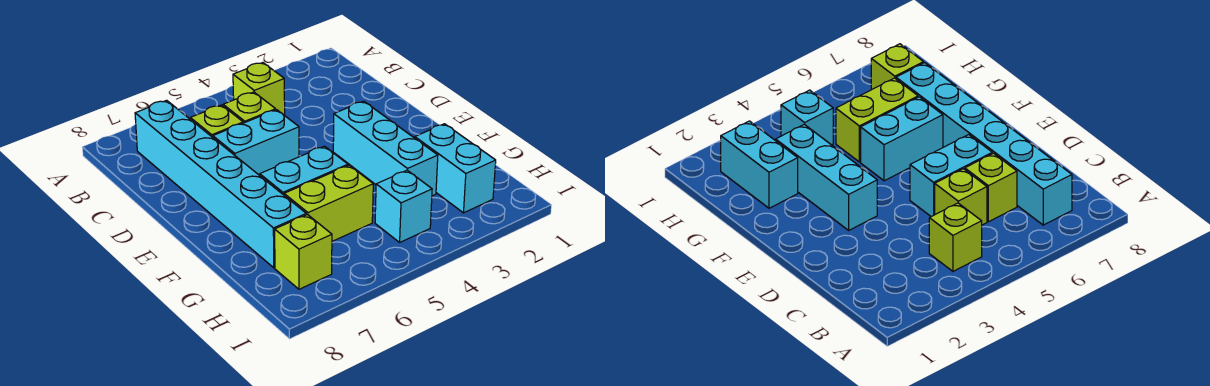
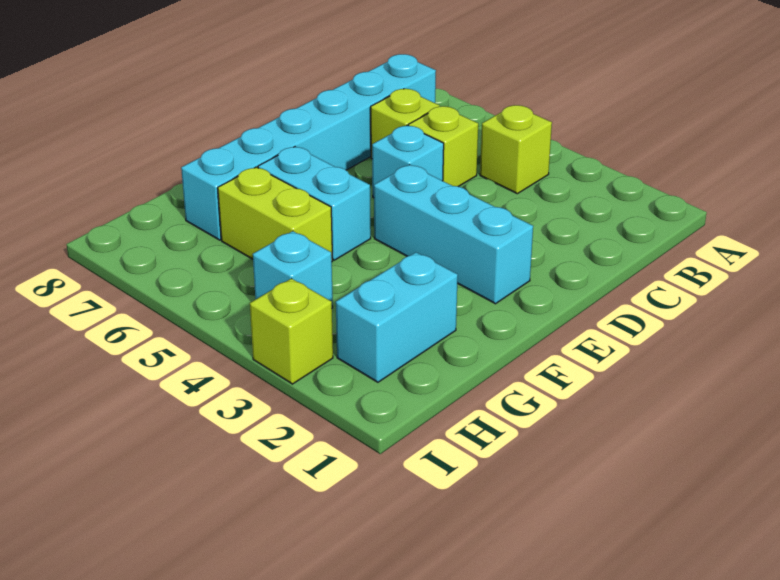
cyan brick D5:D6 level 1 -> cyan brick D5 level 1
cyan brick E3:G3 level 1 -> cyan brick E2:E4 level 1
lime brick H7 level 1 -> lime brick I3 level 1

